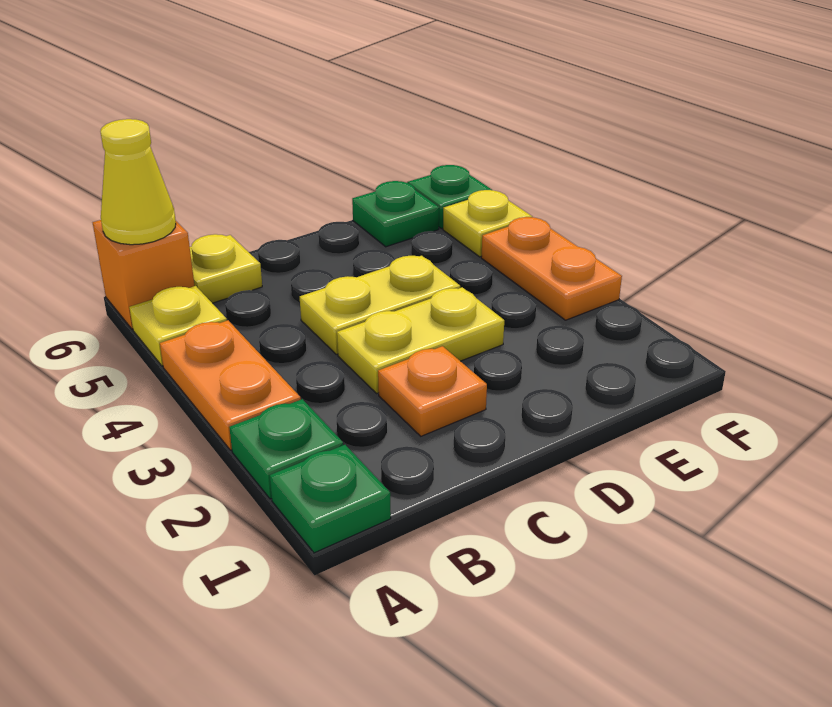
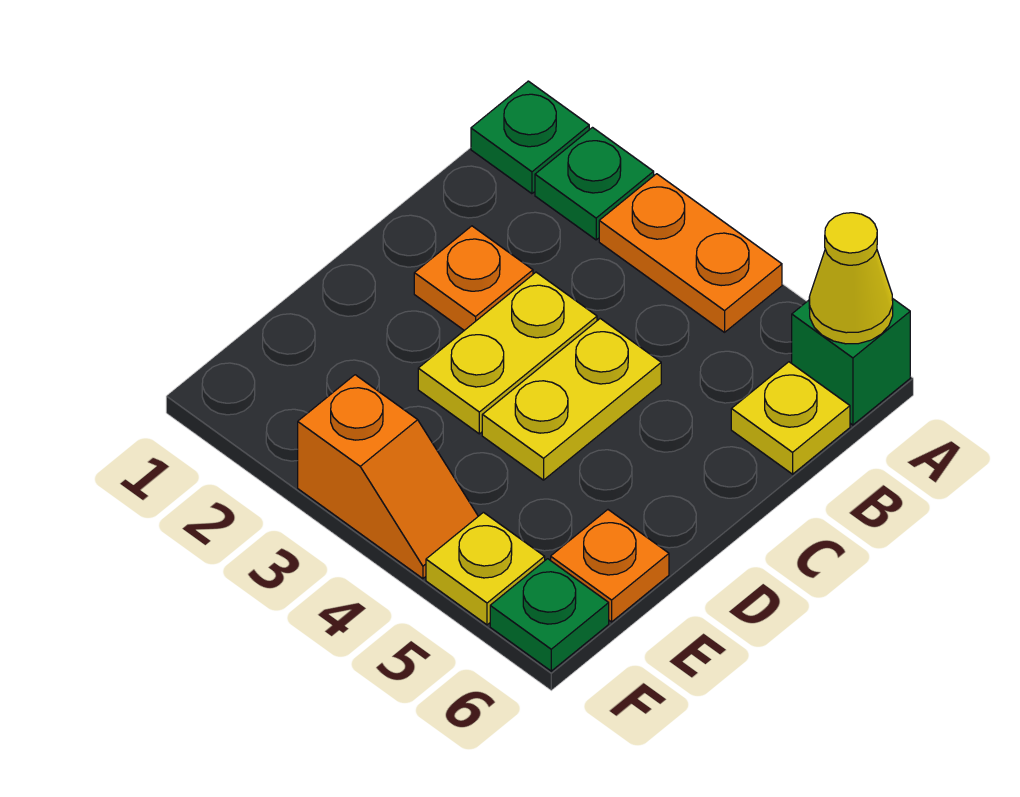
yellow plate A5 level 1 -> none
orange brick A6 level 1 -> green brick A6 level 1
green plate E6 level 1 -> orange plate E6 level 1
orange plate F3:F4 level 1 -> orange slope F3:F4 level 1 top 3

